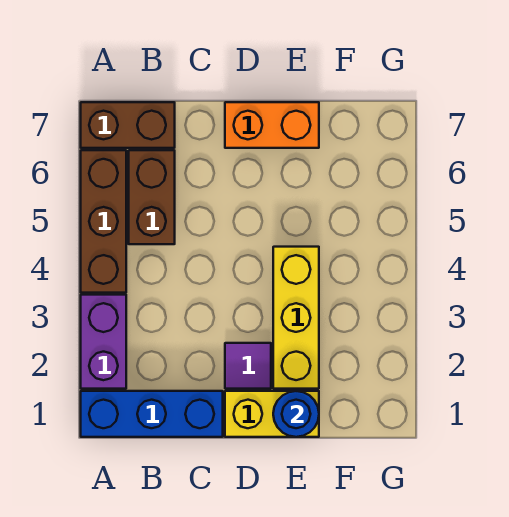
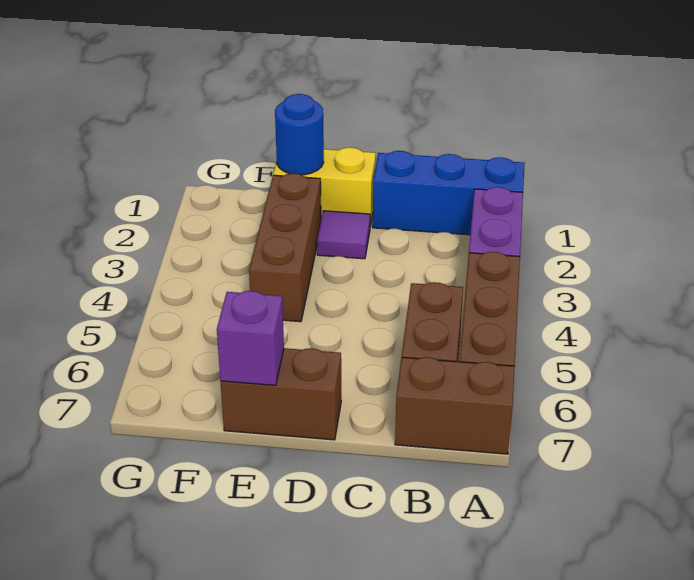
orange brick D7:E7 level 1 -> brown brick D7:E7 level 1
yellow brick E2:E4 level 1 -> brown brick E2:E4 level 1
none -> purple brick E7 level 2

